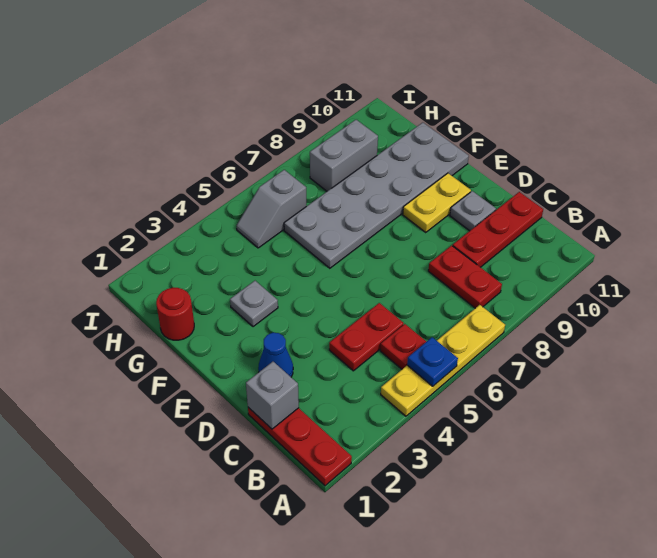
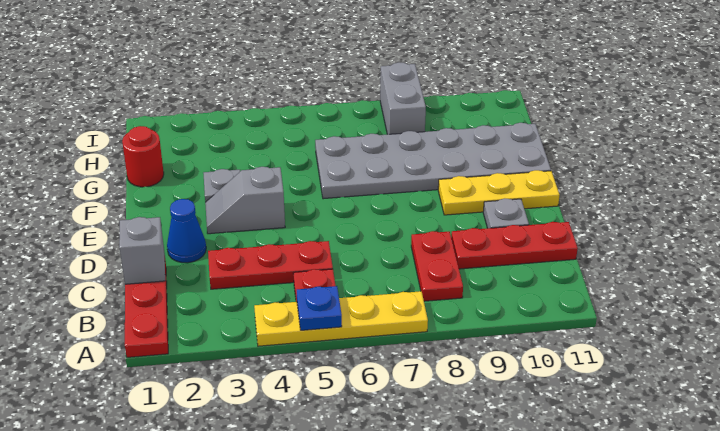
red plate C4:C5 level 1 -> red plate C3:C5 level 1
yellow plate E9:E10 level 1 -> yellow plate E9:E11 level 1
grey slope H5:H6 level 1 top 6 -> grey slope E3:E4 level 1 top 4
grey brick H8:H9 level 1 -> grey brick H8:I8 level 1

